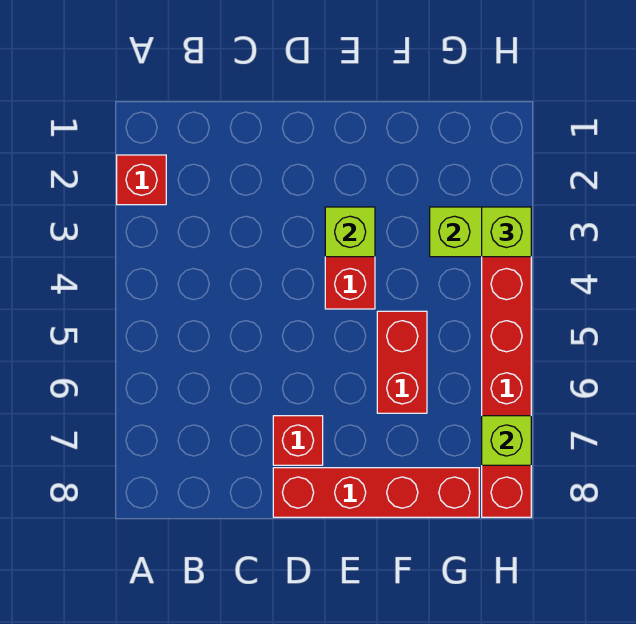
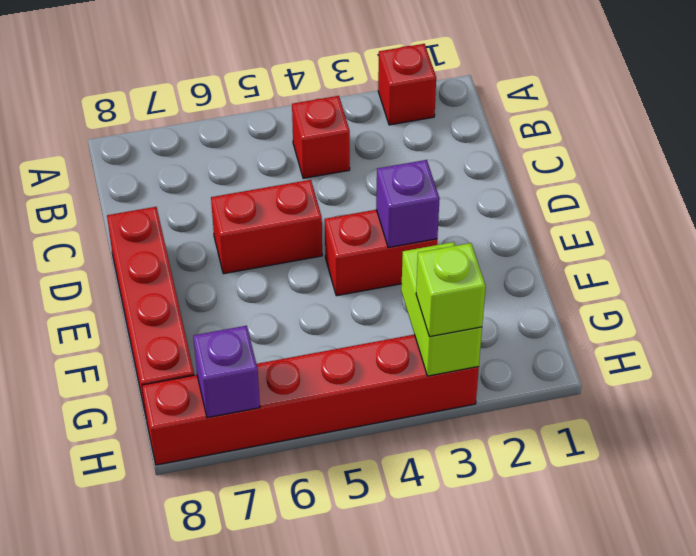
red brick D7 level 1 -> red brick B4 level 1
lime brick E3 level 2 -> purple brick E3 level 2
red brick F5:F6 level 1 -> red brick D5:D6 level 1
lime brick H7 level 2 -> purple brick H7 level 2

